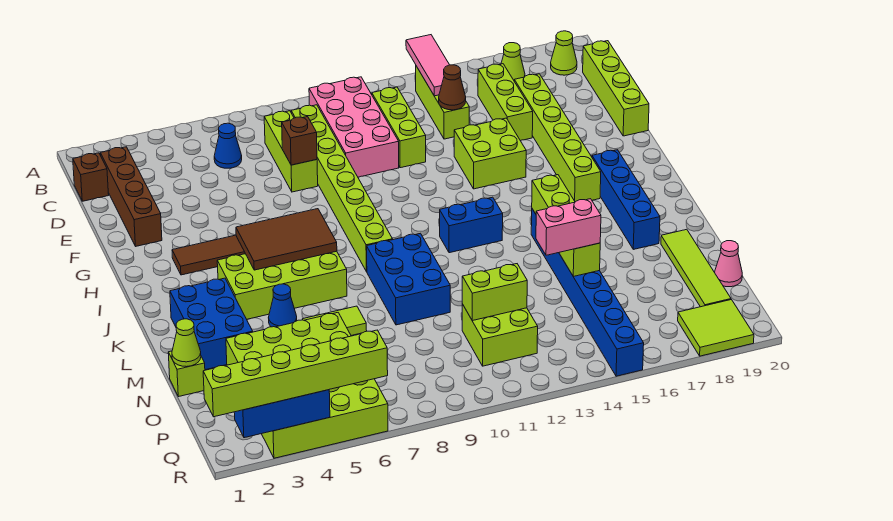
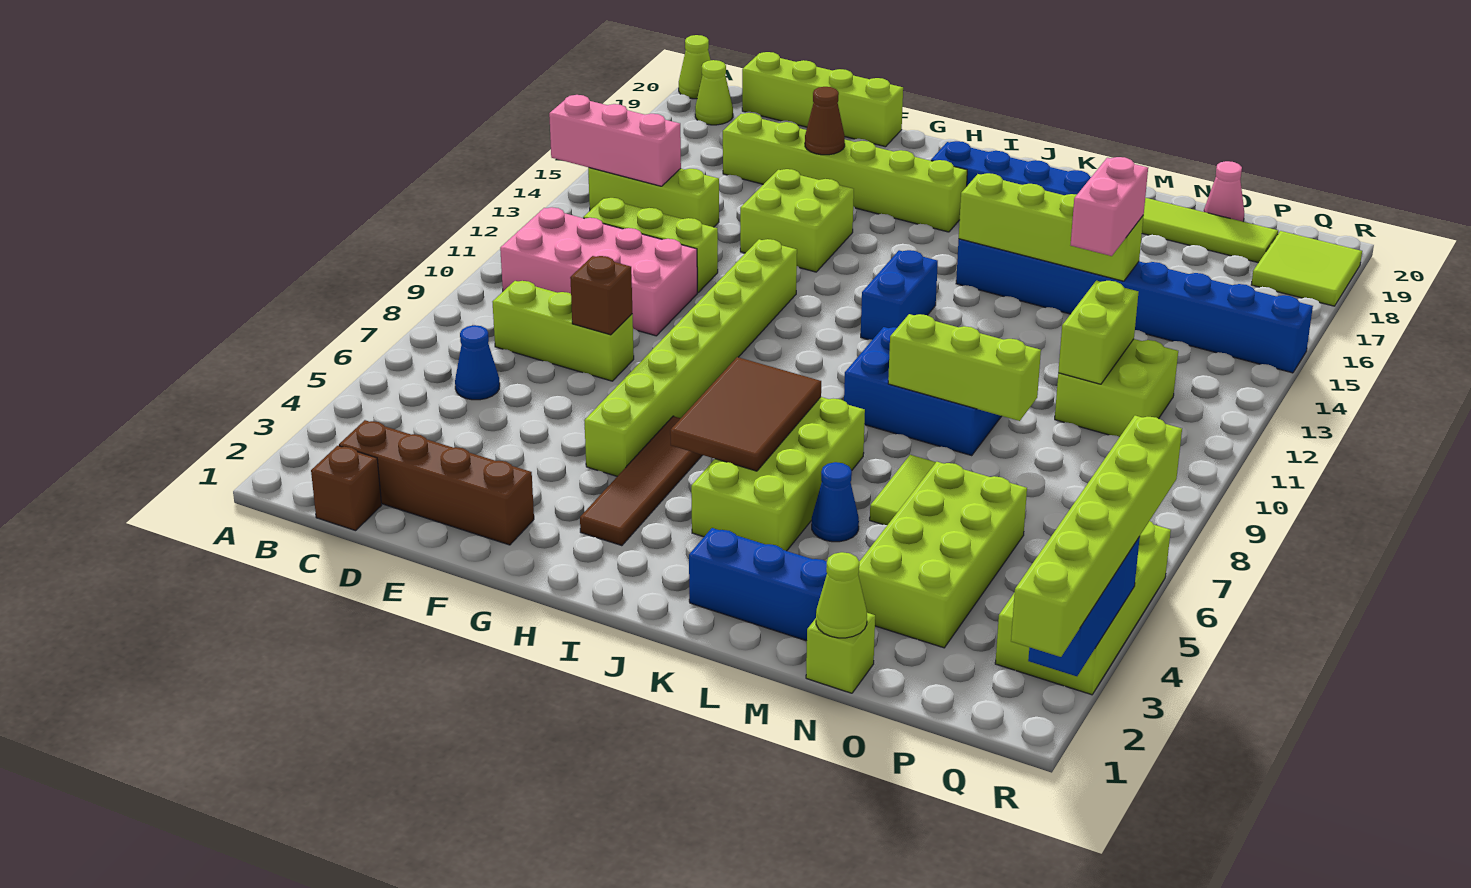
pink tile A14:C14 level 2 -> pink brick A14:C14 level 2
lime cone B17 level 1 -> lime cone A20 level 1
lime brick C9:J9 level 1 -> lime brick G5:G12 level 1
lime brick C16:E16 level 1 -> lime brick L9:N9 level 2
brown cone D14 level 2 -> brown cone F17 level 2
blue brick K2:M3 level 1 -> blue brick K2:M2 level 1

